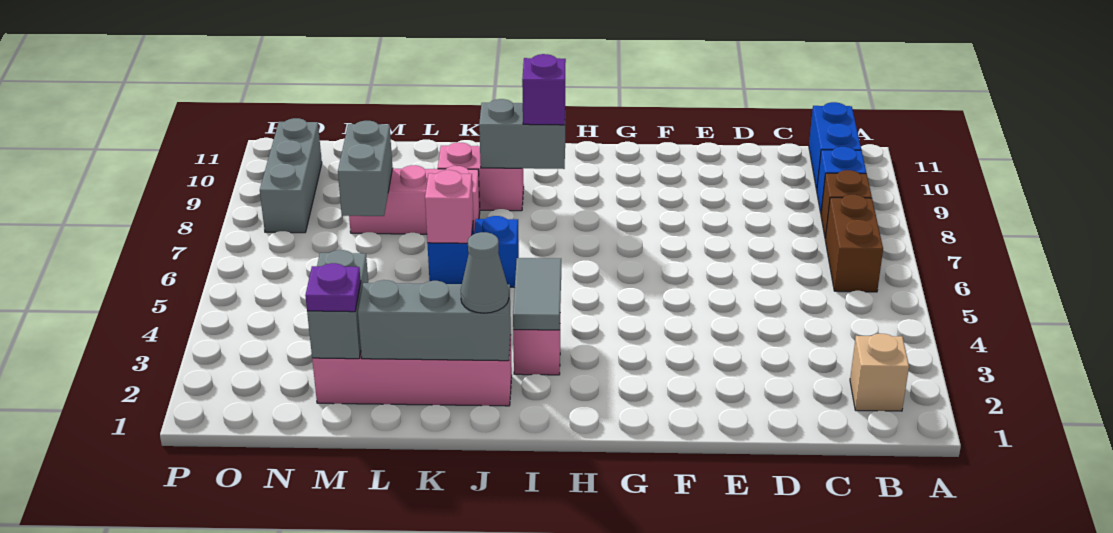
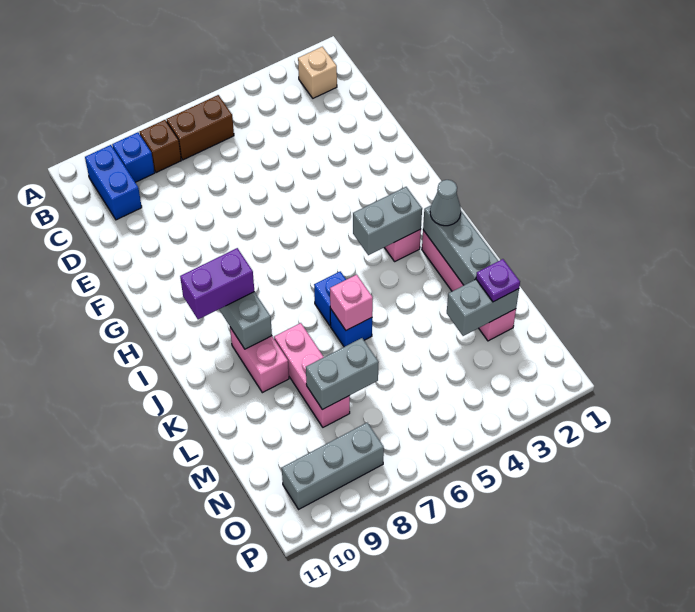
blue brick B10:B11 level 1 -> blue brick B10:C10 level 1
grey tile I3:I4 level 2 -> grey brick I3:I4 level 2
purple brick I9 level 3 -> purple brick I9:I10 level 3

